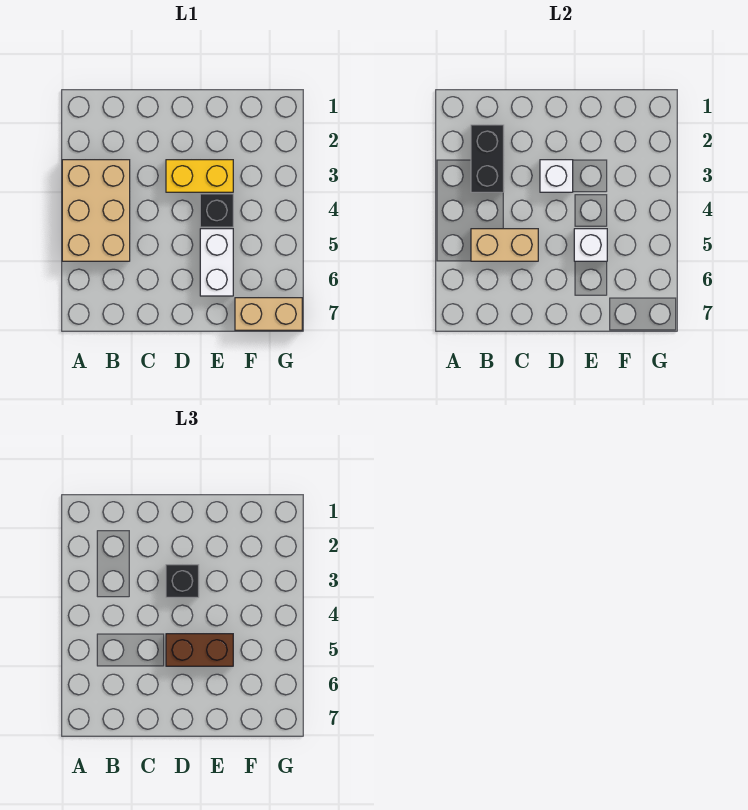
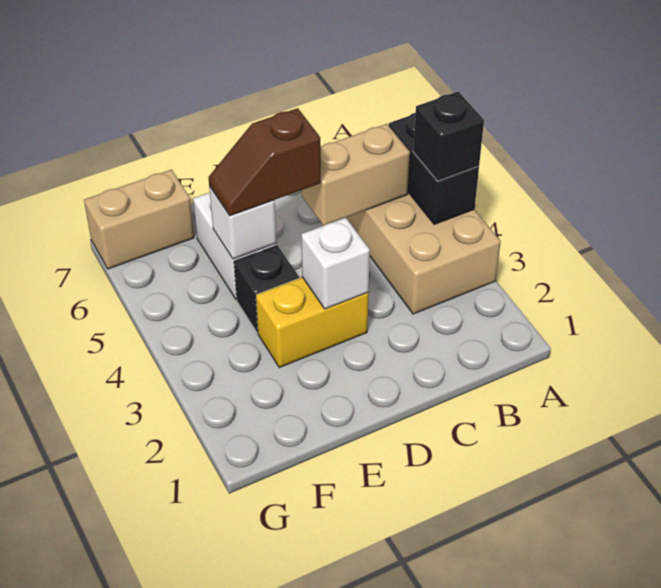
black brick B2:B3 level 2 -> black brick A4:A5 level 2
black brick D3 level 3 -> black brick A4 level 3
brown brick D5:E5 level 3 -> brown slope D5:E5 level 3 top D

